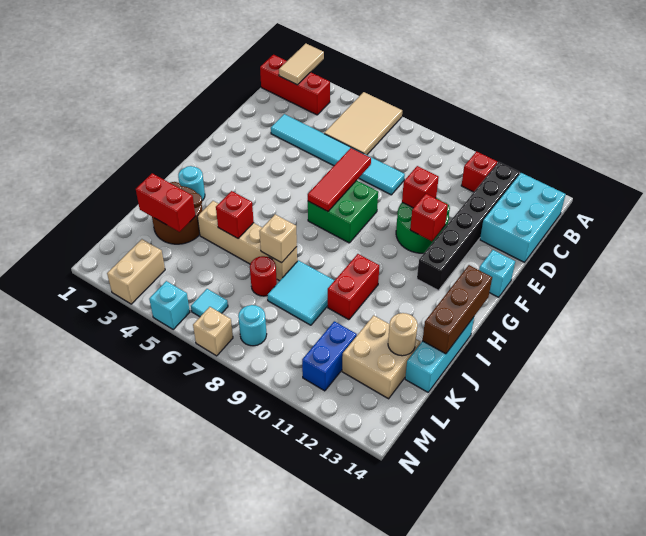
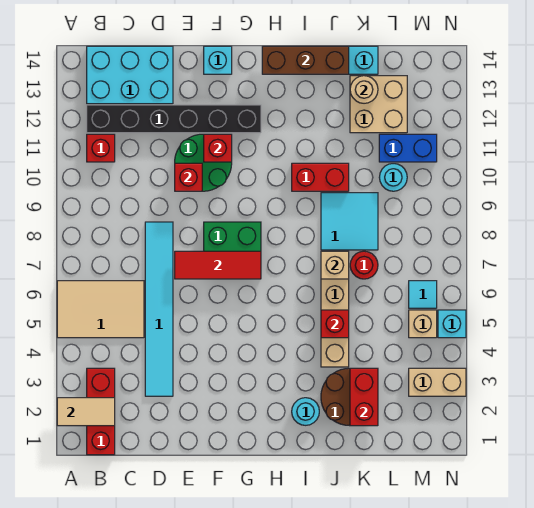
cyan round brick M8 level 1 -> cyan round brick L10 level 1
tan brick N7 level 1 -> tan brick M5 level 1

